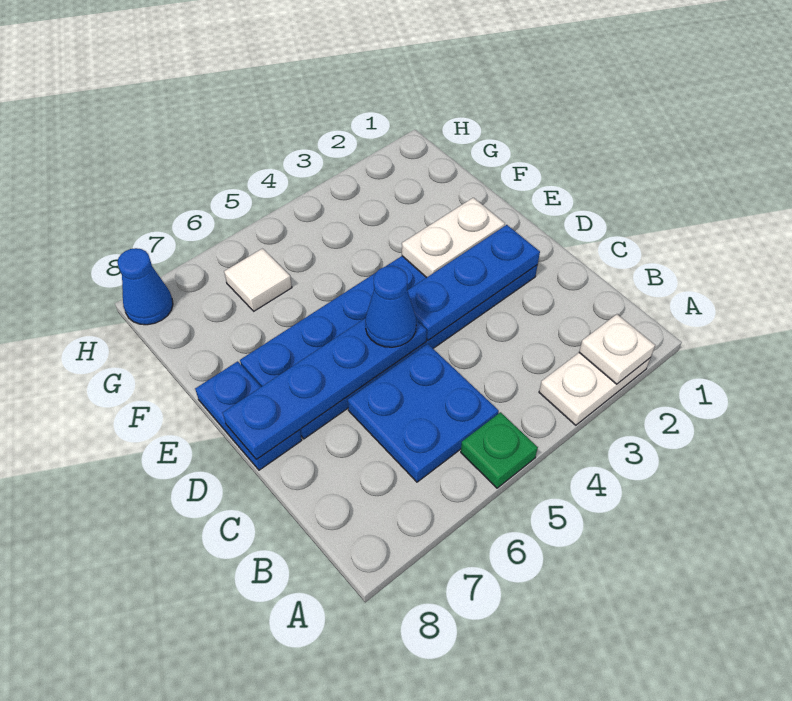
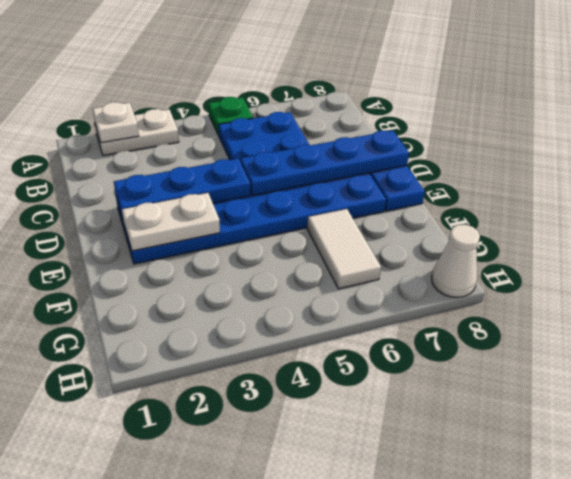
blue cone D5 level 3 -> none
white tile G6 level 1 -> white tile F6:G6 level 1
blue cone H8 level 1 -> white cone H8 level 1

